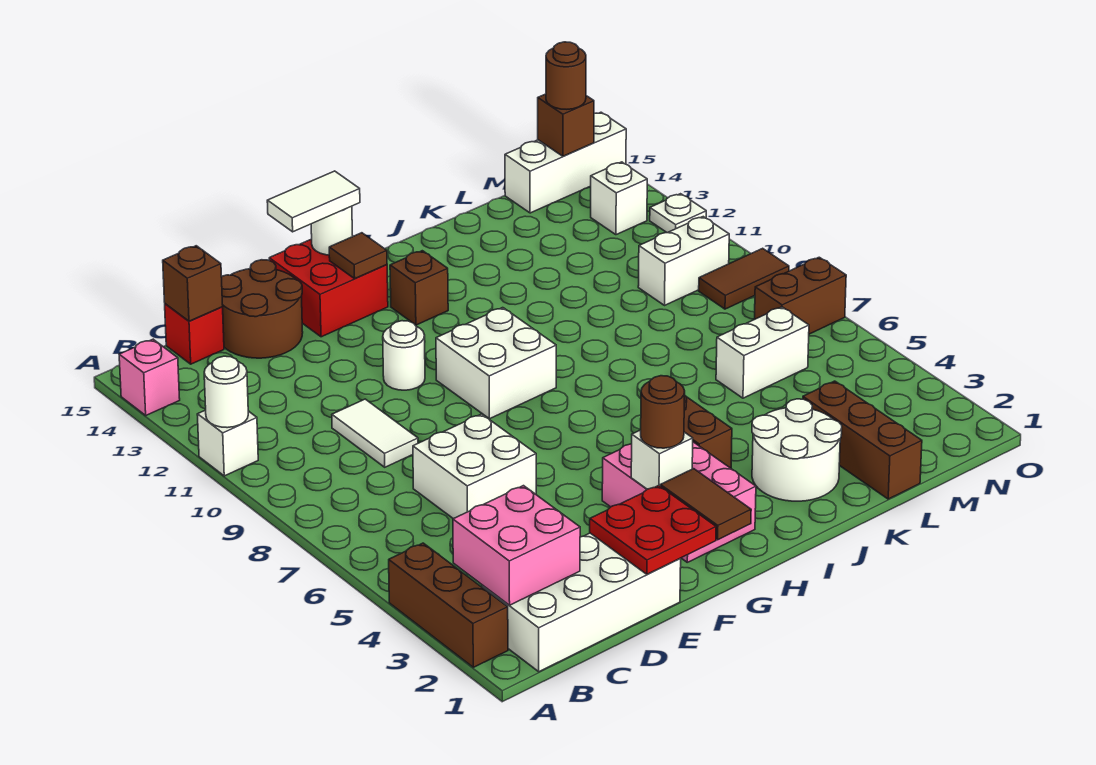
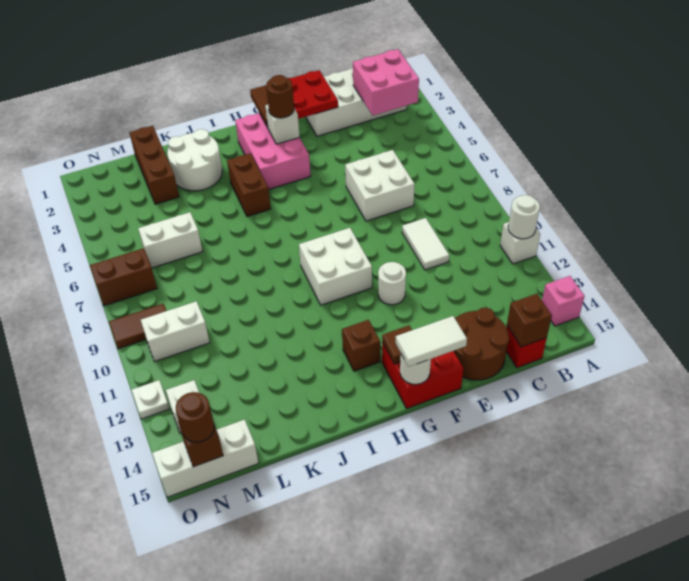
brown brick A2:A4 level 1 -> none

